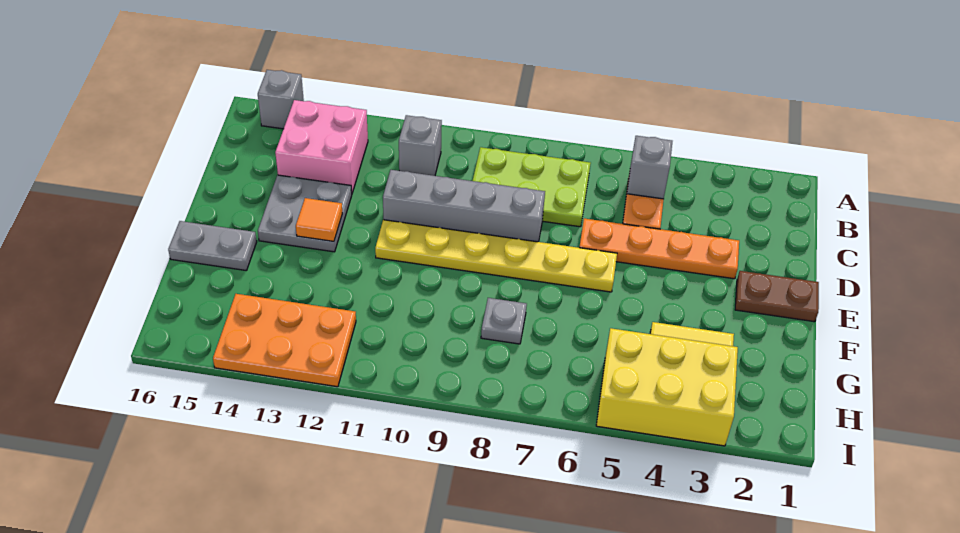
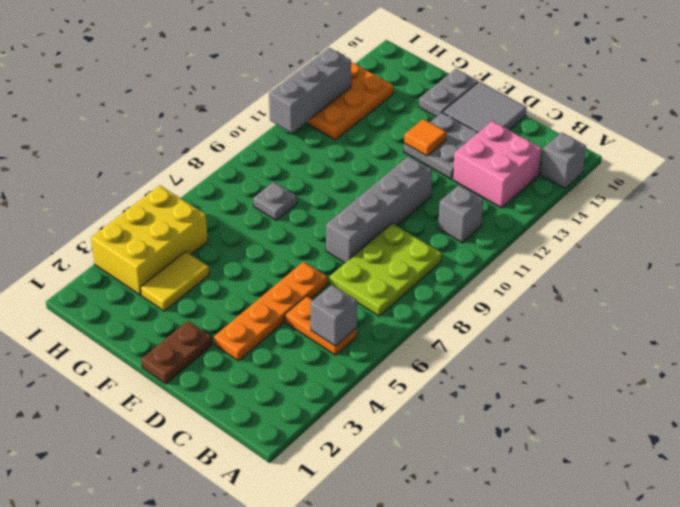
none -> grey tile D15:E16 level 1
yellow plate E6:E11 level 1 -> none
none -> grey brick I11:I13 level 2

